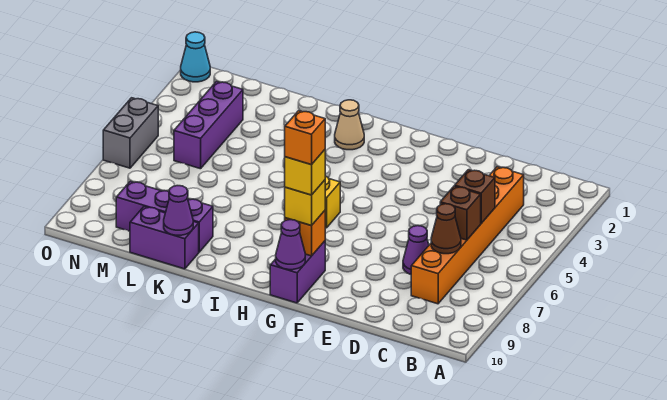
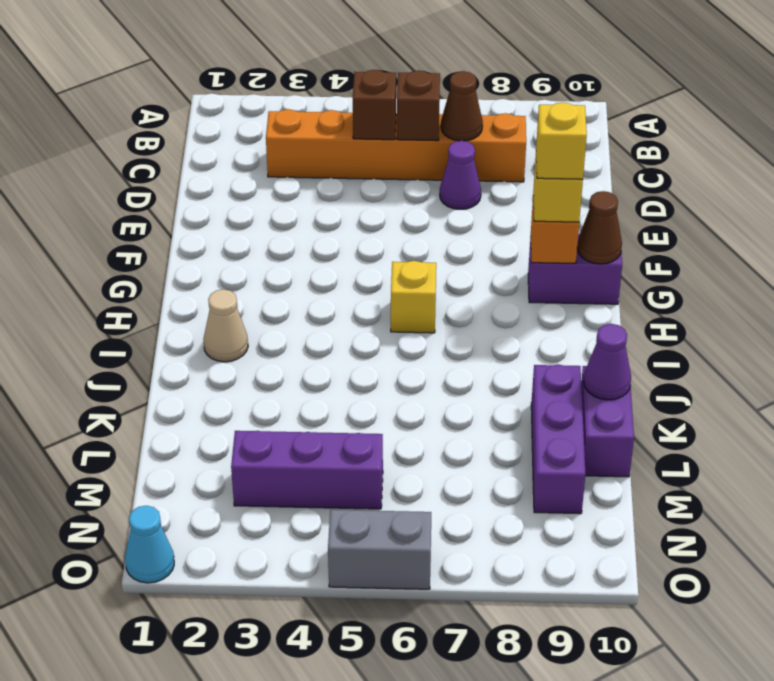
orange brick G9 level 5 -> none
purple cone G10 level 2 -> brown cone G10 level 2

